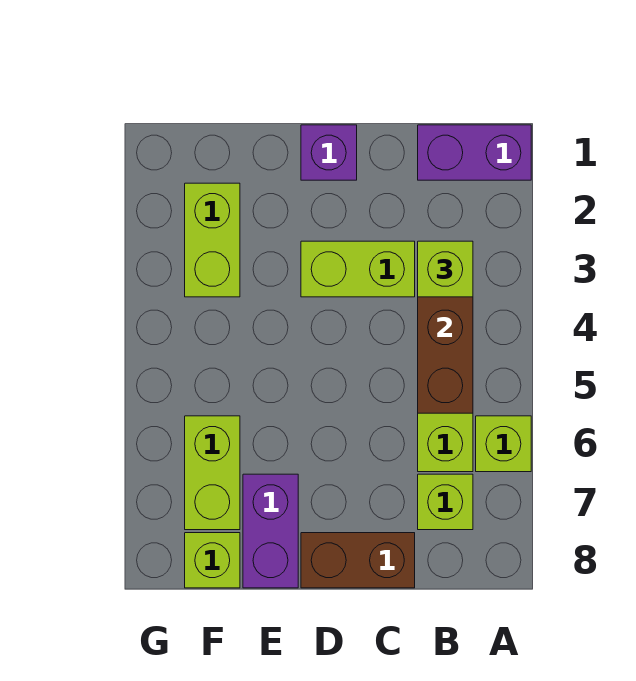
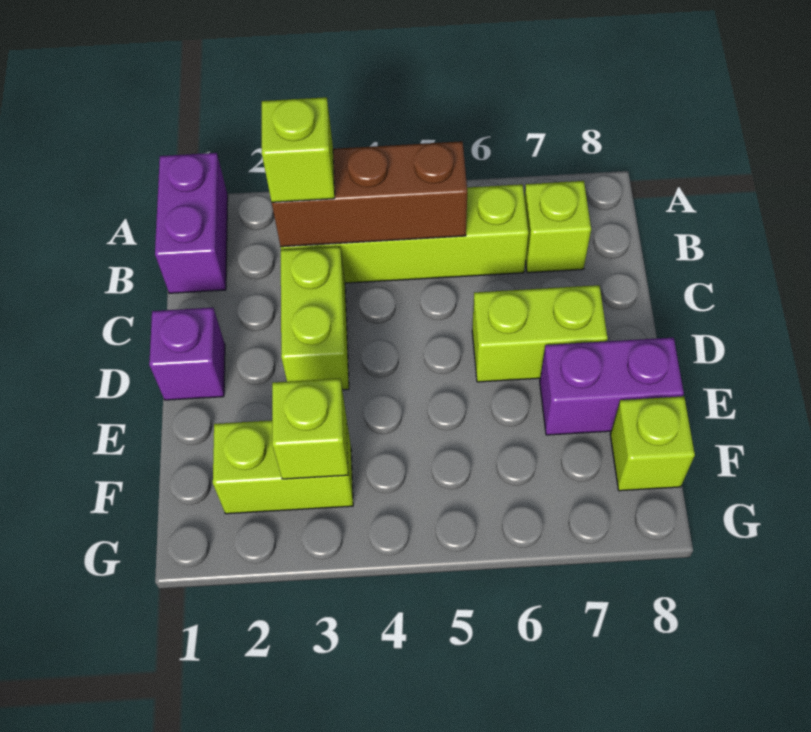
lime brick A6 level 1 -> lime brick F3 level 2
brown brick C8:D8 level 1 -> none
lime brick F6:F7 level 1 -> lime brick D6:D7 level 1

